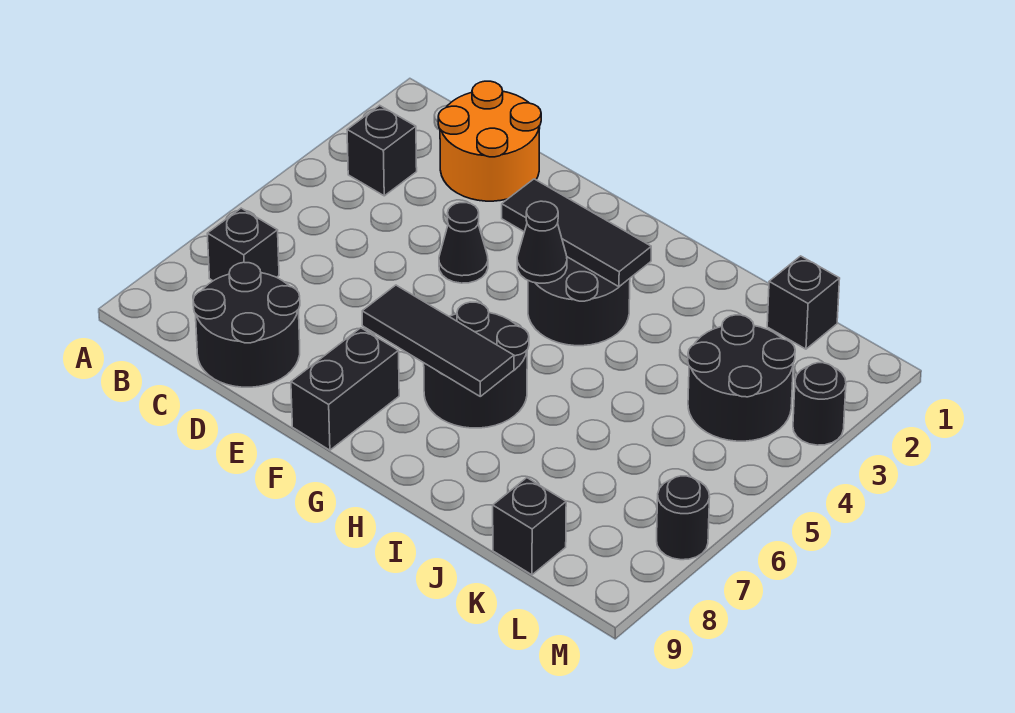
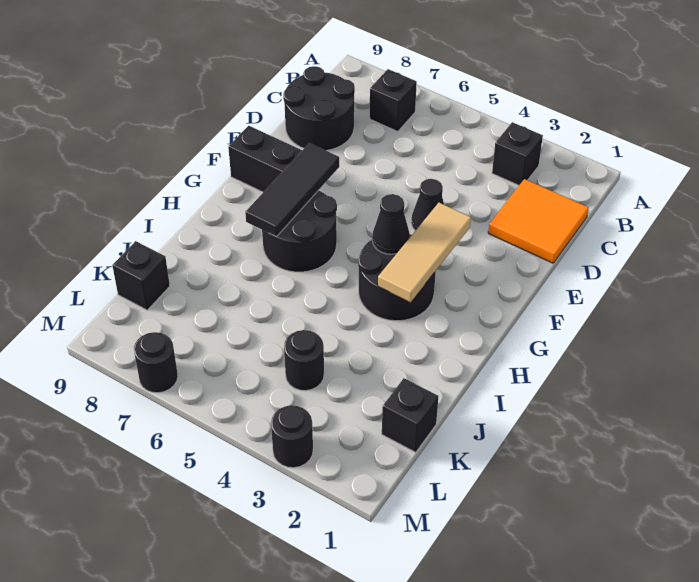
orange round brick C1:D2 level 1 -> orange tile C1:D2 level 1
black tile F3:H3 level 2 -> tan tile F3:H3 level 2
black round brick K3:L4 level 1 -> black round brick K4 level 1

